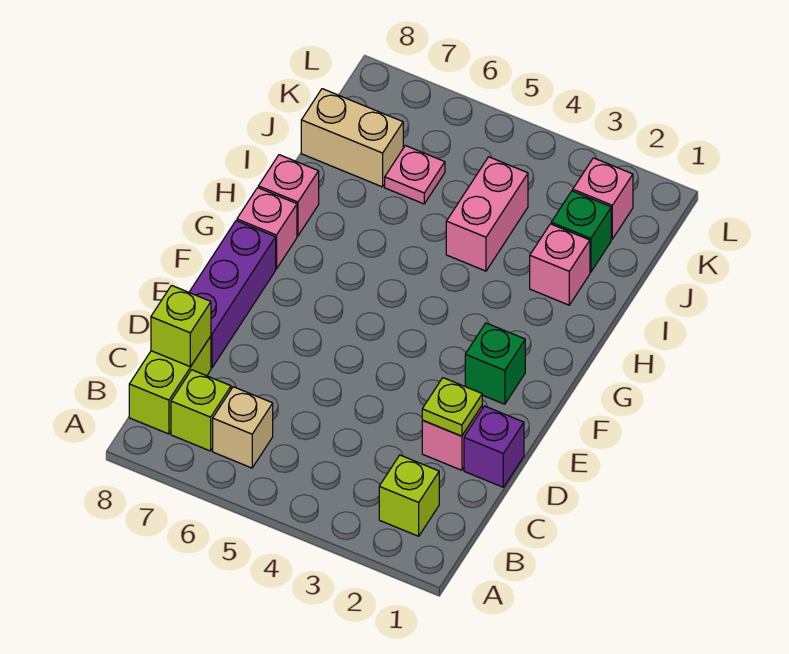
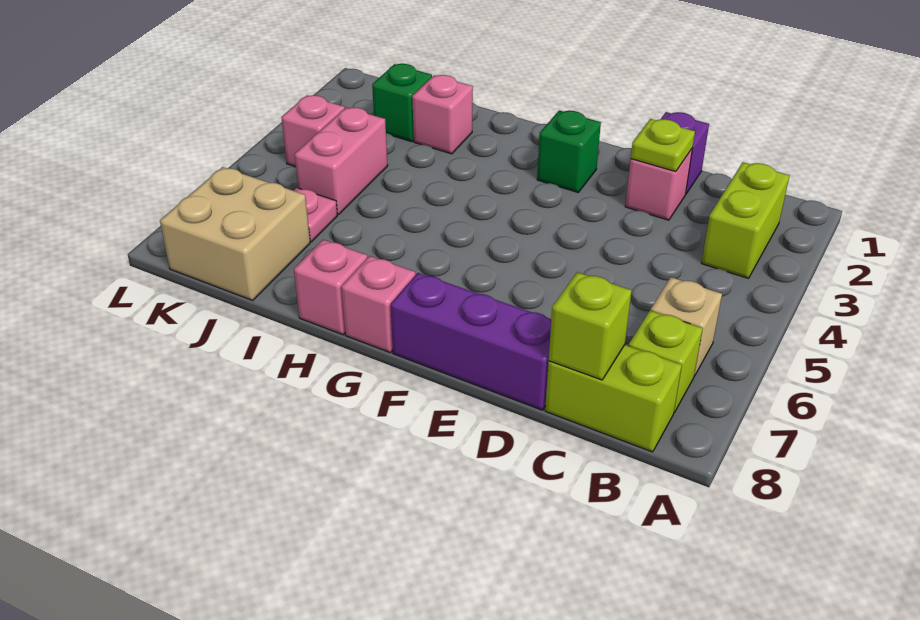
lime brick B2 level 1 -> lime brick B2:B3 level 1
pink brick I4:J4 level 1 -> pink brick J4:J5 level 1
tan brick J7:J8 level 1 -> tan brick J7:K8 level 1
pink brick K2 level 1 -> pink brick K4 level 1

